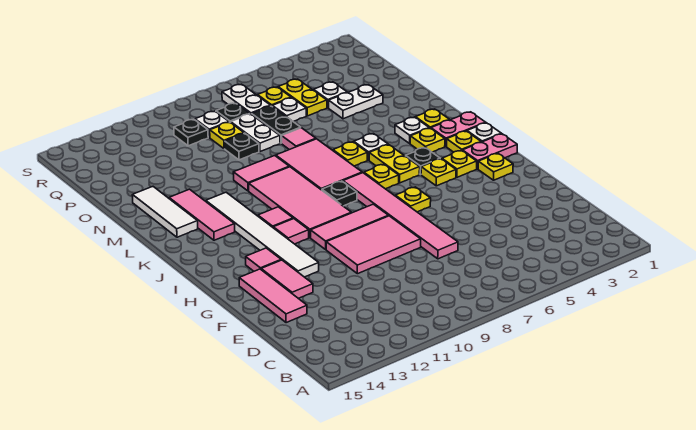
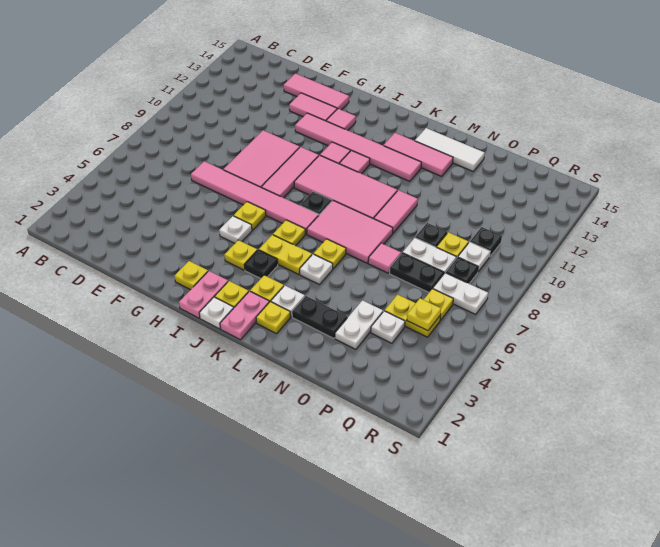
white tile G12:L12 level 1 -> pink tile G12:L12 level 1
yellow plate I3 level 1 -> yellow plate Q5 level 2
none -> black plate M3:N3 level 1
white plate P6 level 1 -> white plate H5 level 1

